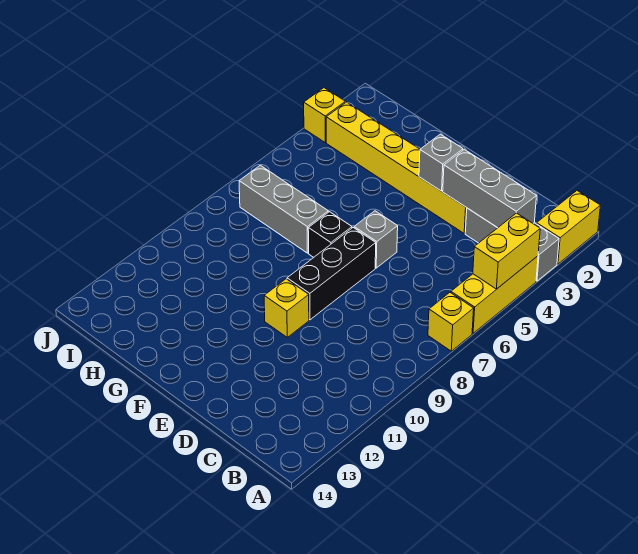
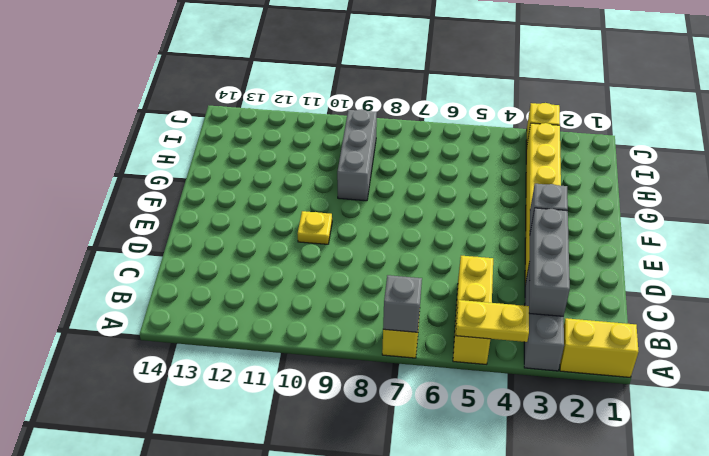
yellow brick A4:A6 level 1 -> yellow brick A5:C5 level 1
yellow brick A4:A5 level 2 -> yellow plate A4:A5 level 2
grey brick E6 level 1 -> grey brick A7 level 2
black brick E7:E9 level 1 -> none
yellow brick E10 level 1 -> yellow plate E10 level 1
black brick F7 level 1 -> none
grey brick G7:I7 level 1 -> grey brick G9:I9 level 1

